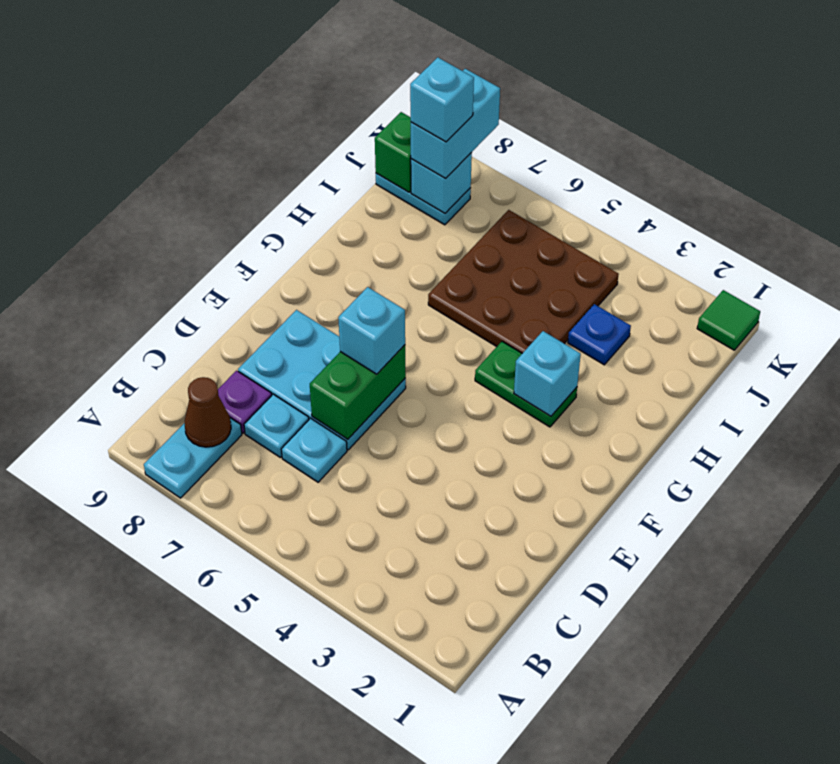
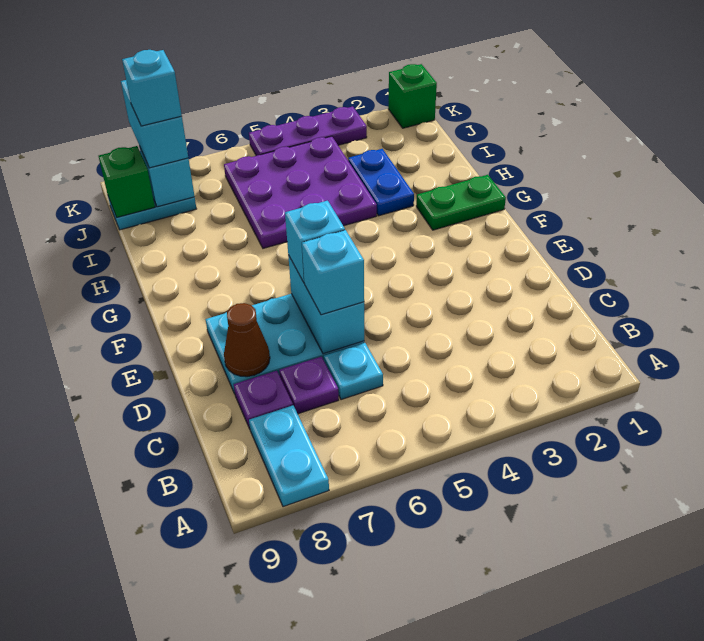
brown cone B8 level 2 -> brown cone D8 level 2
cyan plate C7 level 1 -> purple plate C7 level 1
green brick D6:E6 level 2 -> cyan brick D6:E6 level 2
green plate G3:G4 level 1 -> green plate G1:G2 level 1
cyan brick G3 level 2 -> cyan brick D6 level 3
brown plate H4:J6 level 1 -> purple plate H4:J6 level 1
blue plate I3 level 1 -> blue plate H3:I3 level 1
green tile K1 level 1 -> green brick K1 level 1
none -> purple plate K3:K5 level 1

